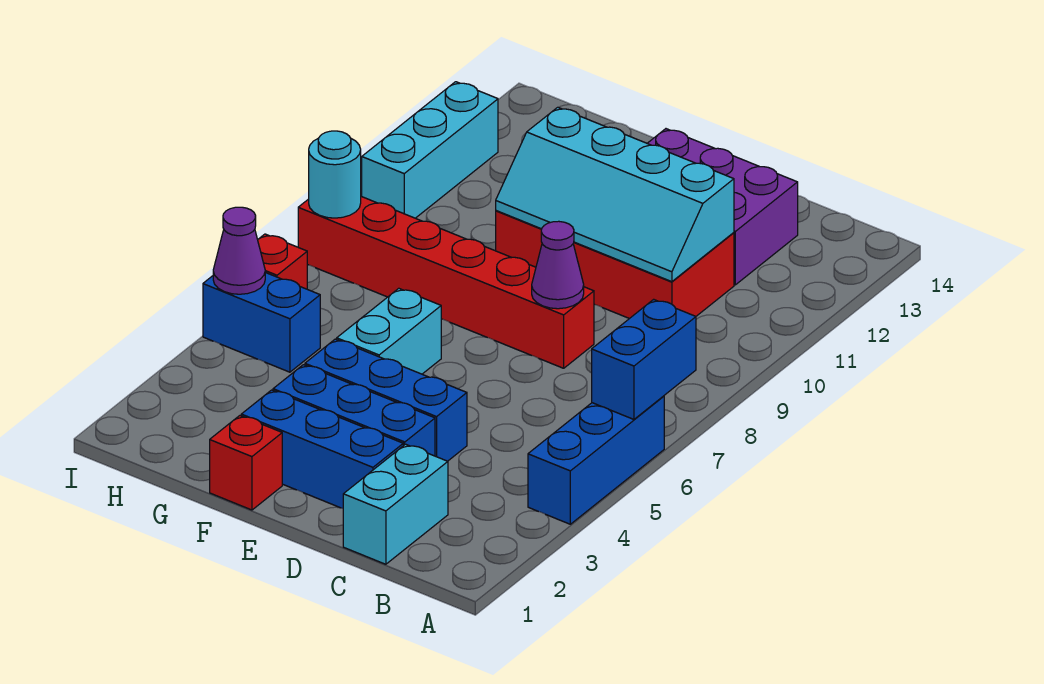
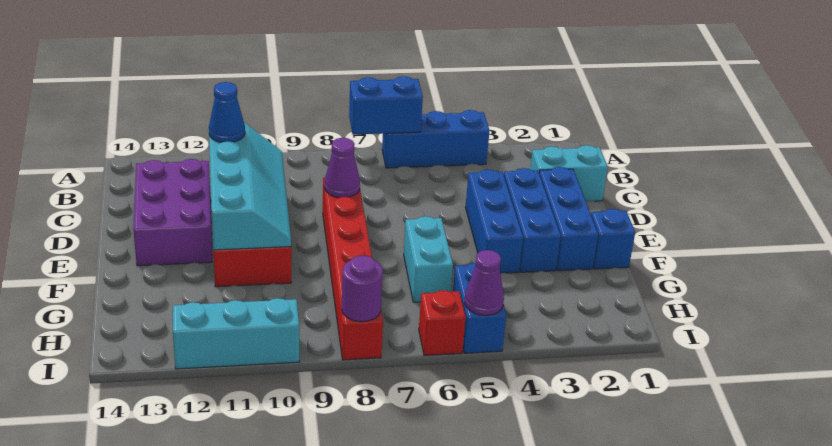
none -> blue cone C11 level 3
red brick F1 level 1 -> blue brick F1 level 1
cyan brick F5:F6 level 1 -> cyan brick F6:G6 level 1
cyan round brick I8 level 2 -> purple round brick I8 level 2

